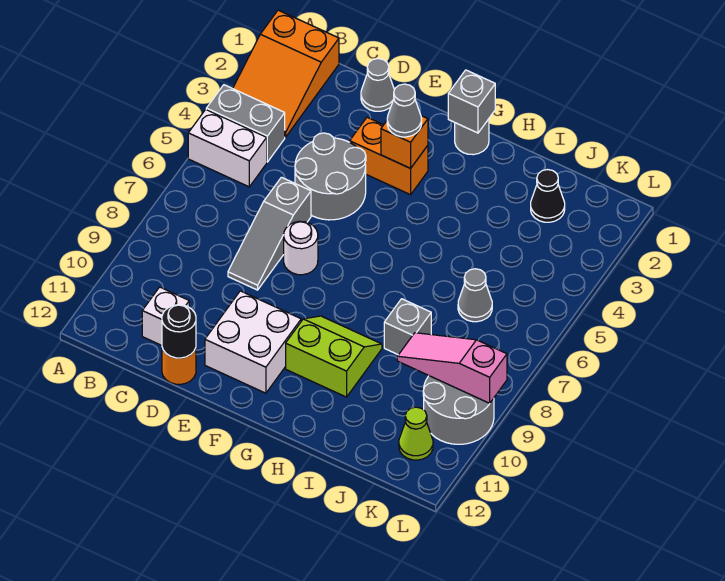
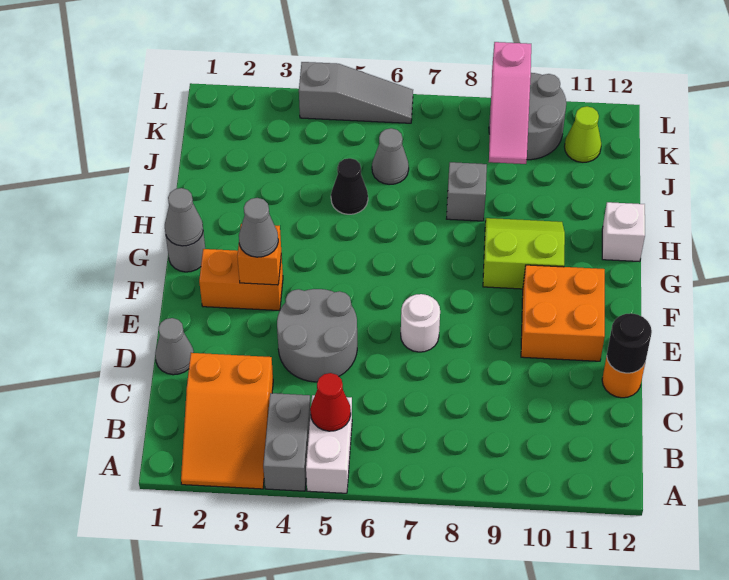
orange slope A1:B3 level 1 top 1 -> orange slope A2:C3 level 1 top C
none -> red cone B5 level 2
white brick C11 level 1 -> white brick H12 level 1
grey slope D6:D8 level 1 top 6 -> grey slope L4:L6 level 1 top 4
orange brick E3:F3 level 1 -> orange brick F2:F3 level 1
white brick E10:F11 level 1 -> orange brick E10:F11 level 1
grey brick G1 level 2 -> grey cone G1 level 2
lime slope G9:H10 level 1 top 10 -> lime slope G9:H10 level 1 top G
black cone J2 level 1 -> black cone I5 level 1

